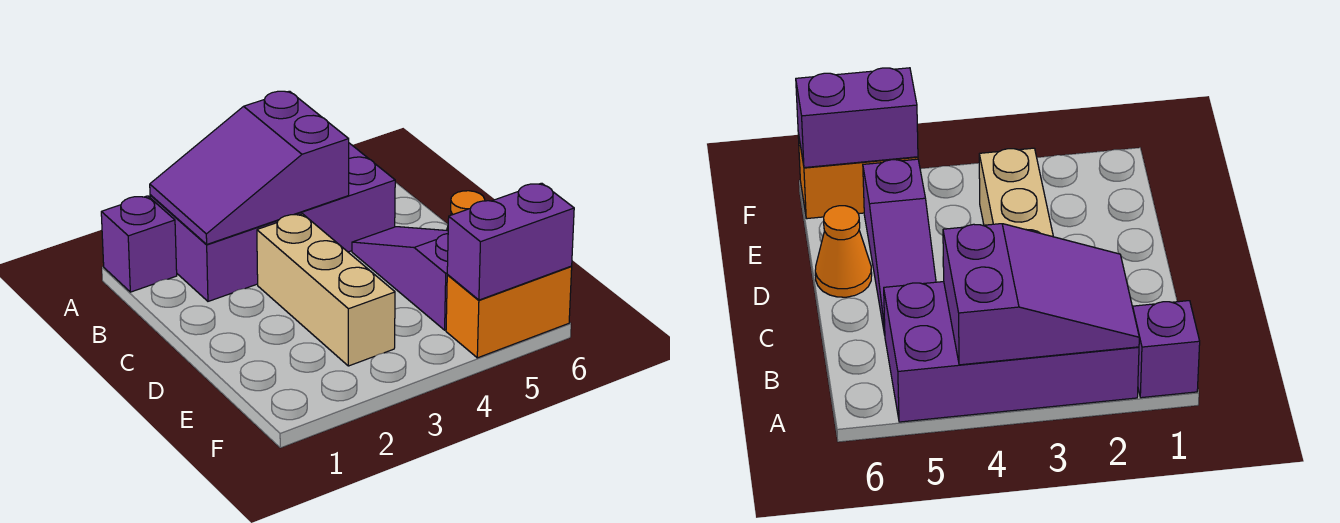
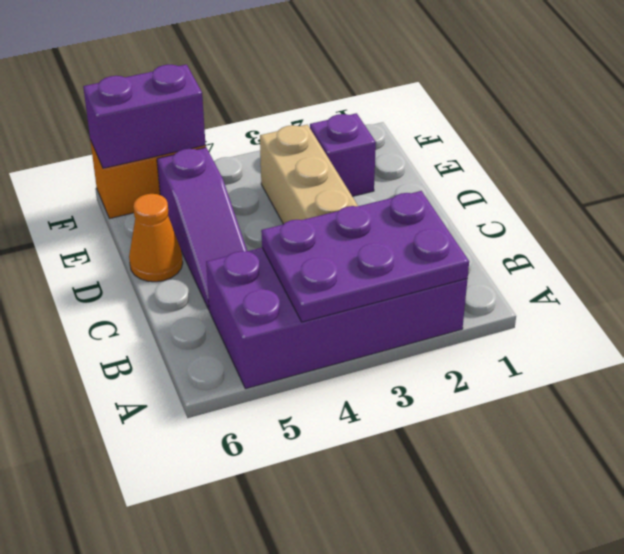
purple brick A1 level 1 -> purple brick E2 level 1
purple slope A2:B4 level 2 top 4 -> purple plate A2:B4 level 2

